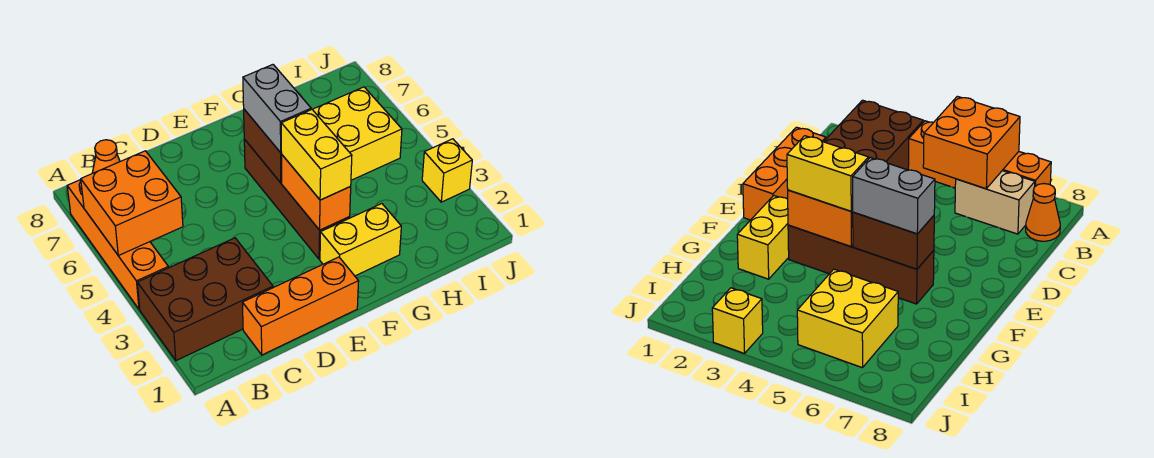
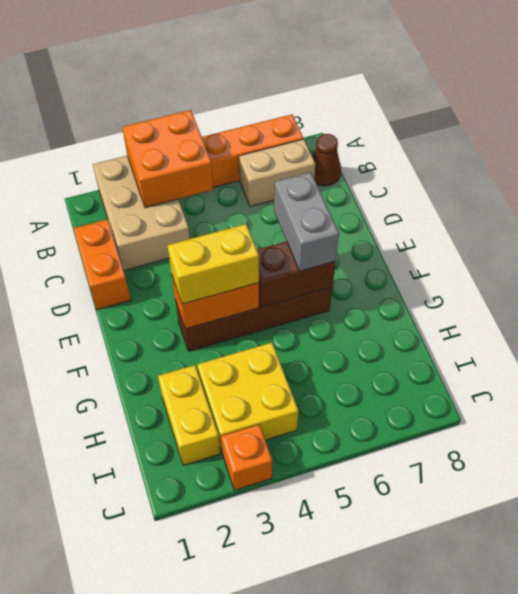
brown brick A2:C3 level 1 -> tan brick A2:C3 level 1
orange brick A5:B6 level 2 -> orange brick A3:B4 level 2
orange cone B8 level 1 -> brown cone B8 level 1
orange brick C1:E1 level 1 -> orange brick C1:D1 level 1
yellow brick F2:G2 level 1 -> yellow brick H2:I2 level 1
grey brick F5:F6 level 3 -> grey brick E6:F6 level 3
yellow brick H5:I6 level 1 -> yellow brick H3:I4 level 1
yellow brick J3 level 1 -> orange brick J3 level 1

